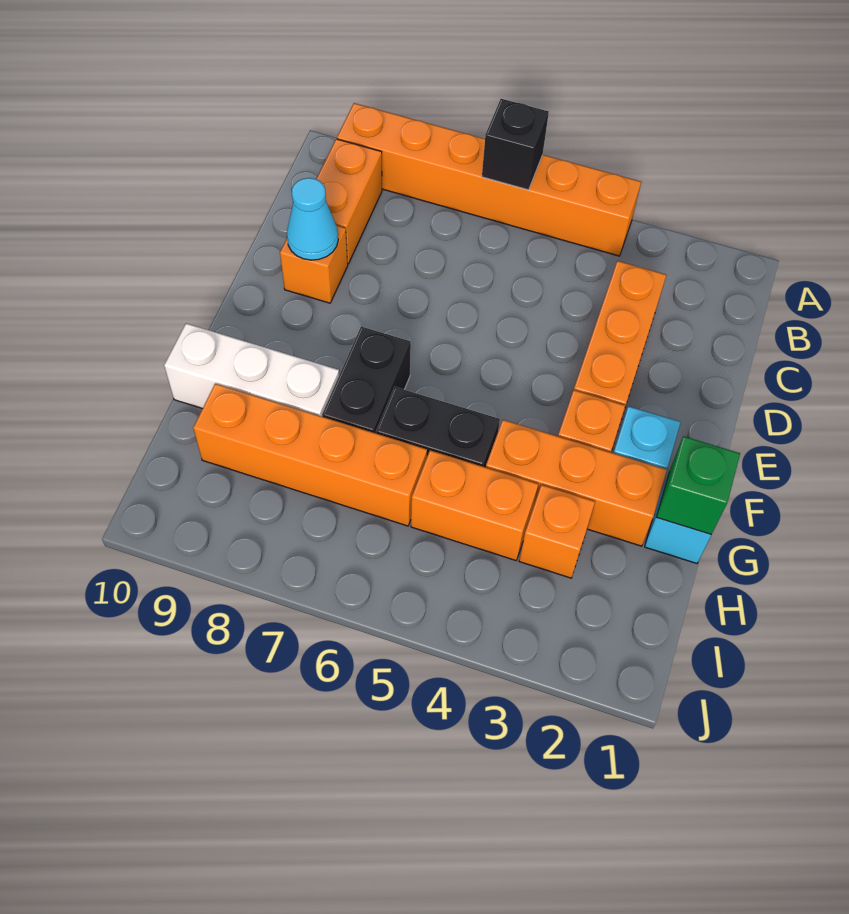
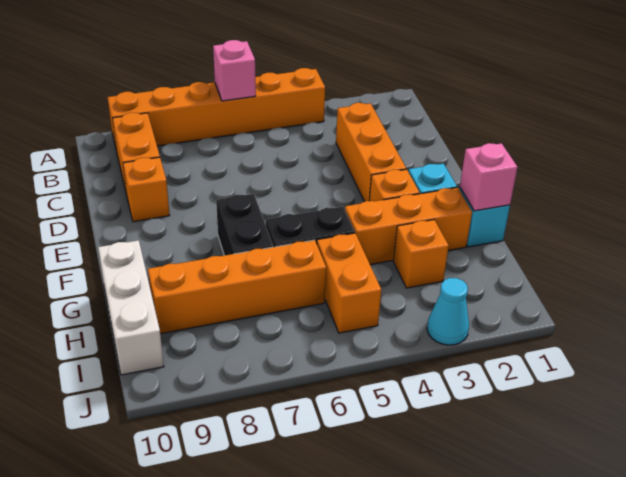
black brick A6 level 2 -> pink brick A6 level 2
cyan cone D9 level 2 -> cyan cone J3 level 1
green brick G1 level 2 -> pink brick G1 level 2
white brick G8:G10 level 1 -> white brick G10:I10 level 1
orange brick H4:H5 level 1 -> orange brick H5:I5 level 1

